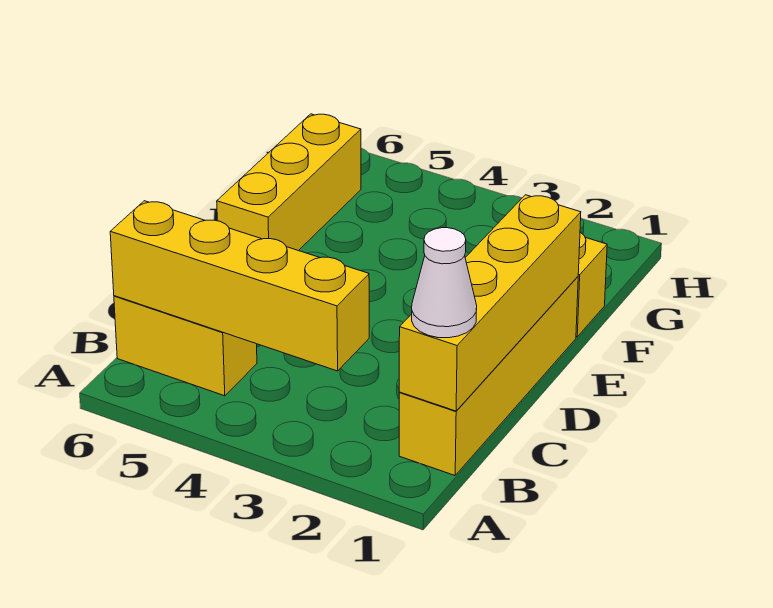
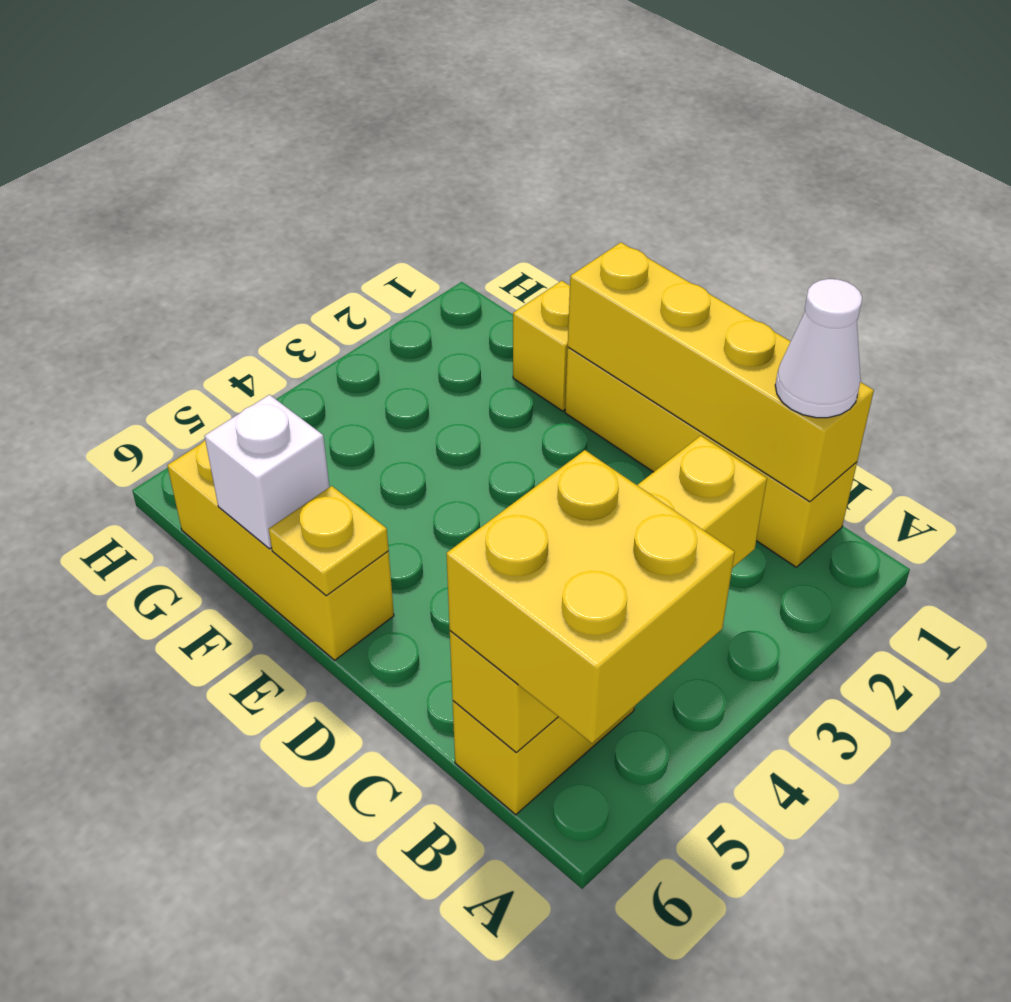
none -> yellow brick A5:B6 level 3
none -> yellow plate E6 level 2
none -> white brick F6 level 2

